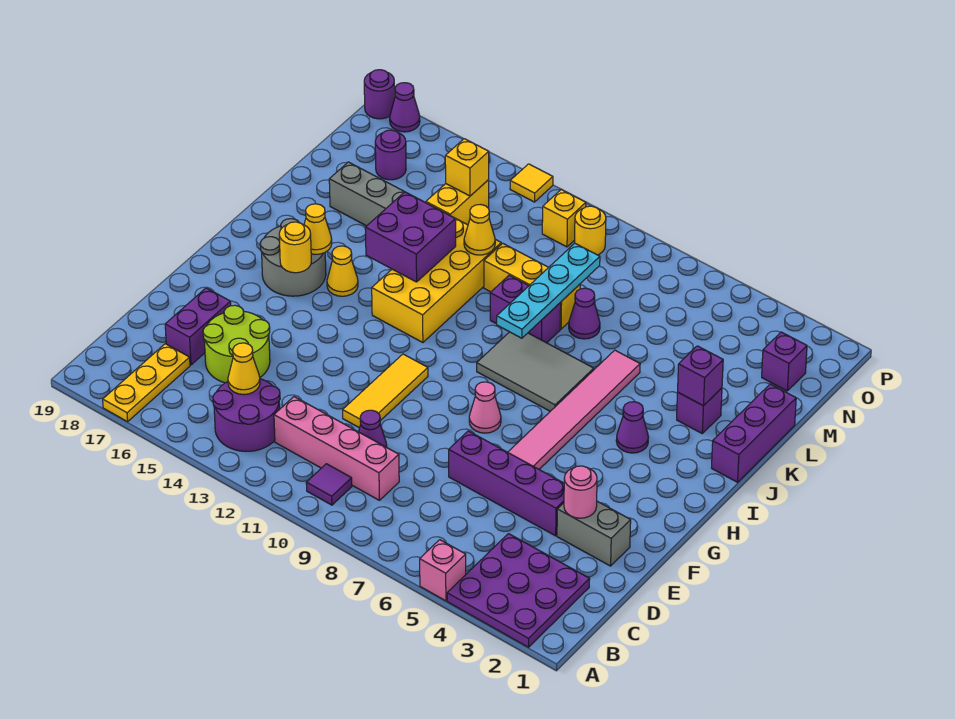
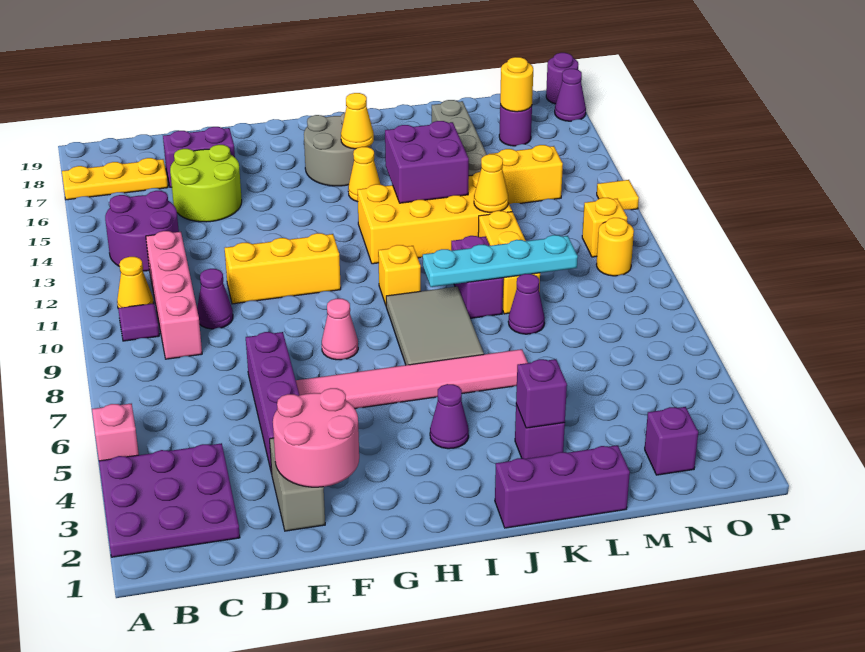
yellow cone C14 level 2 -> yellow cone B11 level 1
pink round brick E3 level 2 -> pink round brick E2:F3 level 2
yellow tile E11:G11 level 1 -> yellow brick E11:G11 level 1
yellow round brick H16 level 2 -> yellow round brick N17 level 2
yellow brick N14 level 2 -> yellow brick I10 level 1

